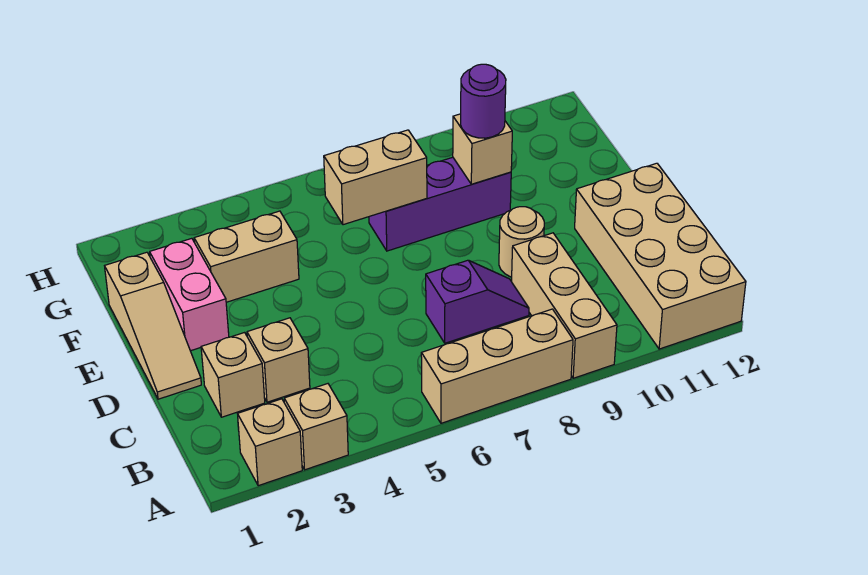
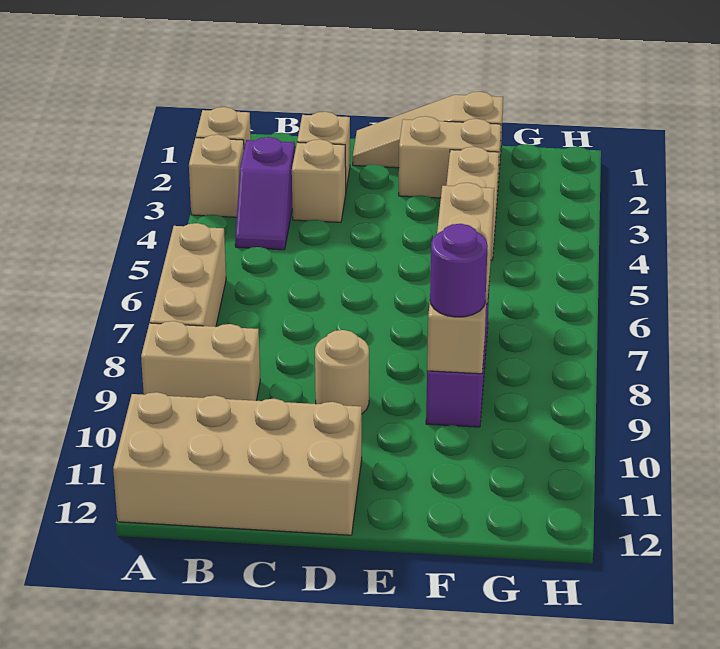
tan brick A9:C9 level 1 -> tan brick A9:B9 level 1
purple slope C7:C8 level 1 top 7 -> purple slope B3:B4 level 1 top 3
pink brick E2:F2 level 1 -> tan brick E2:F2 level 1

